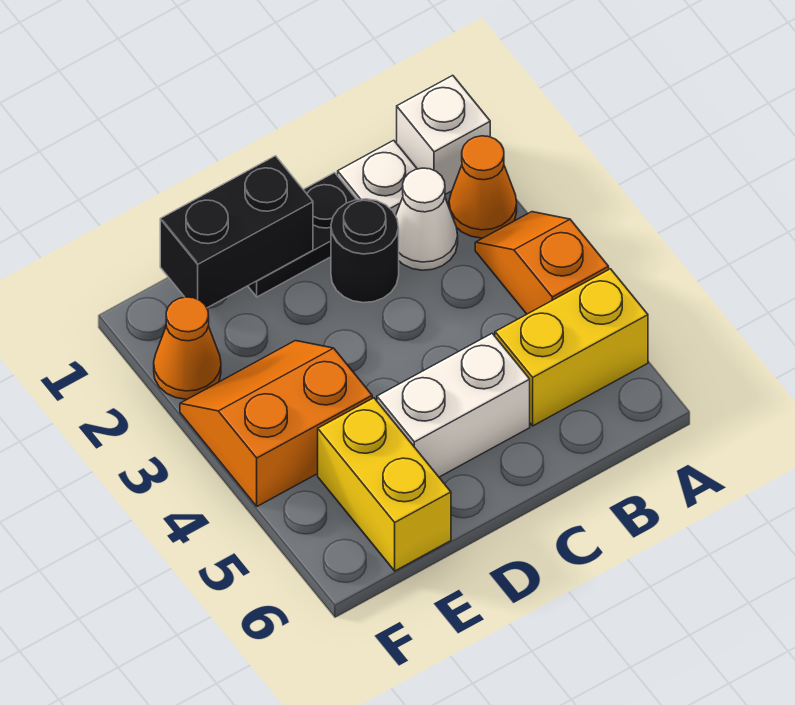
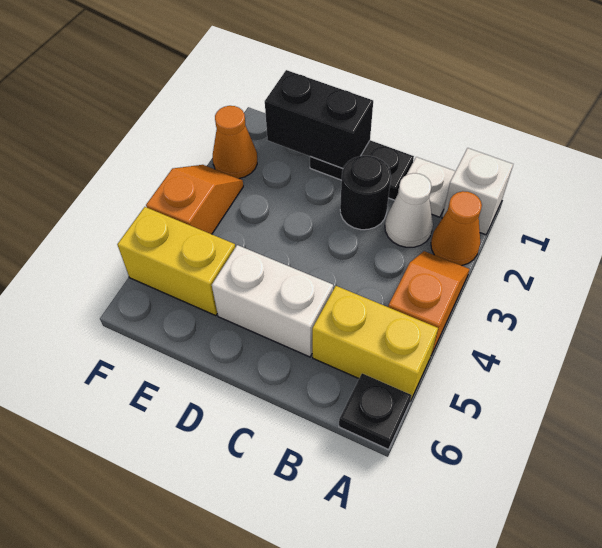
none -> black plate A6 level 1
orange slope E3:F4 level 1 top 4 -> orange slope F3:F4 level 1 top 4
yellow brick E5:E6 level 1 -> yellow brick E5:F5 level 1

